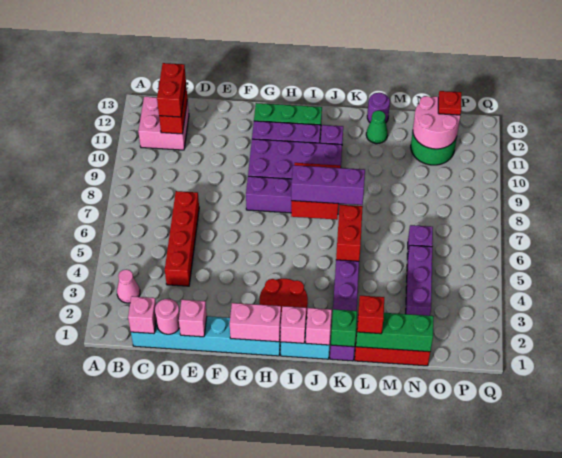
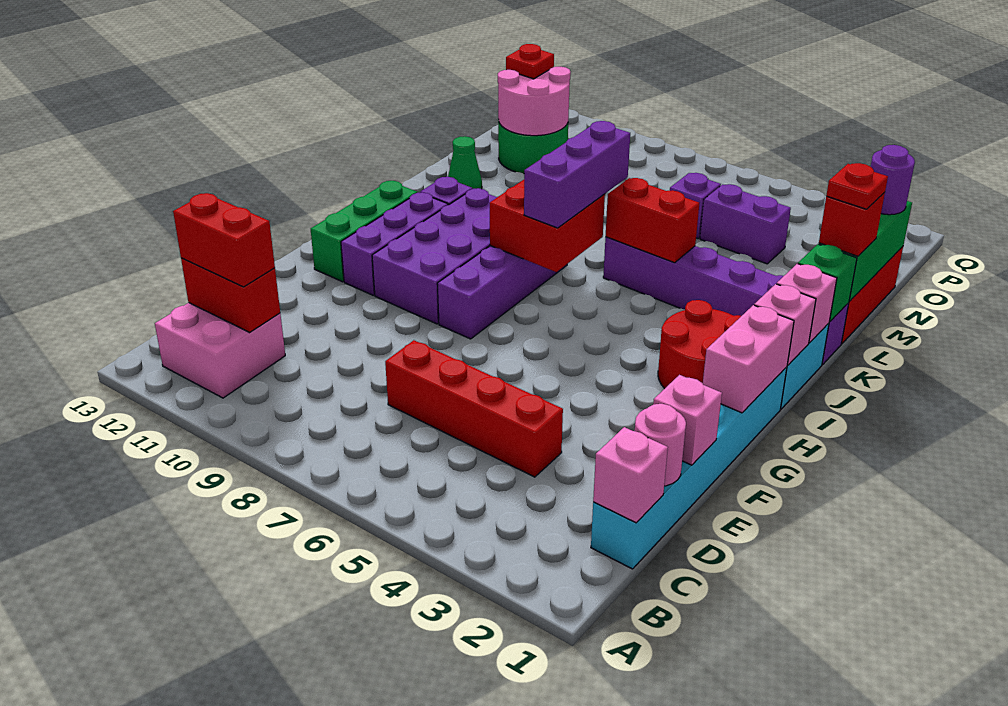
pink cone B3 level 1 -> none
none -> red plate L1 level 4
purple round brick L13 level 1 -> purple round brick N1 level 3
purple brick N3:N5 level 1 -> purple brick N4:N5 level 1

